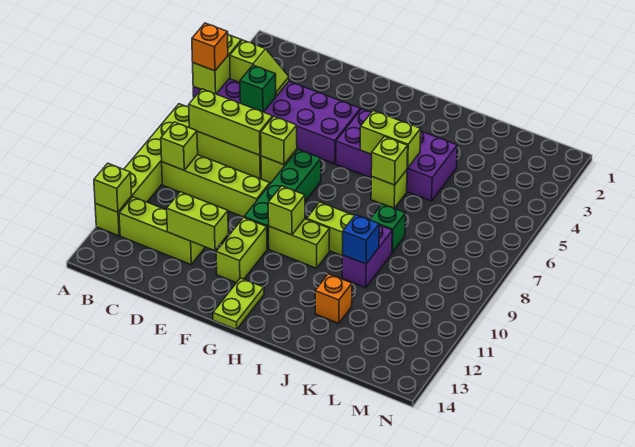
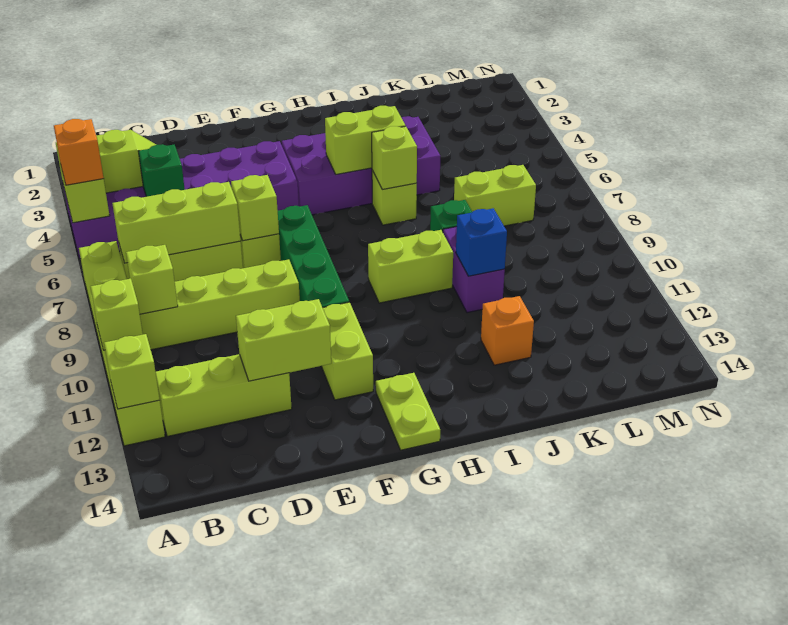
lime brick G10:H10 level 1 -> lime brick K7:L7 level 1
lime brick G10 level 2 -> lime brick A10 level 2

